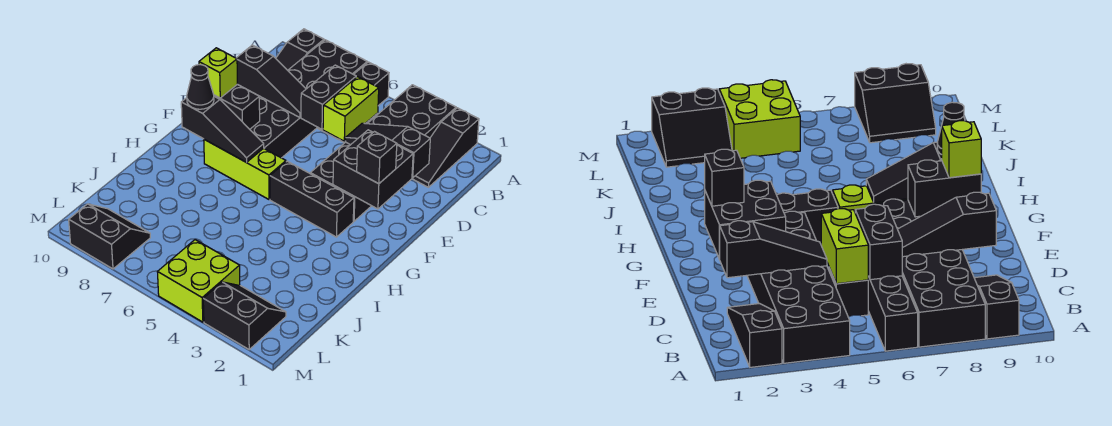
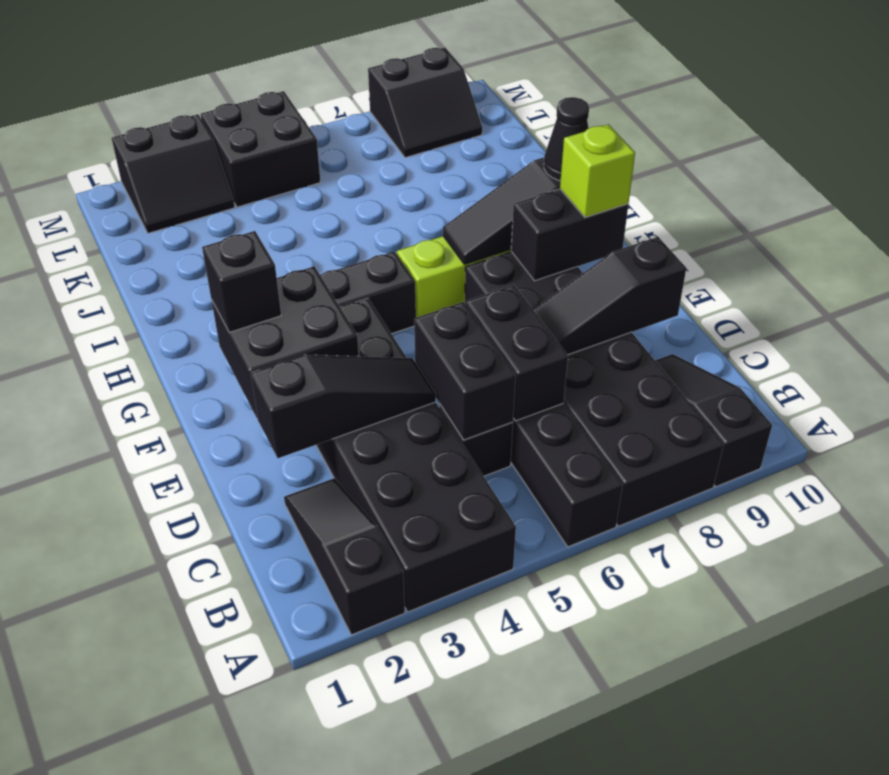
lime brick C5:D5 level 2 -> black brick C5:D5 level 2
lime brick L4:M5 level 1 -> black brick L4:M5 level 1

